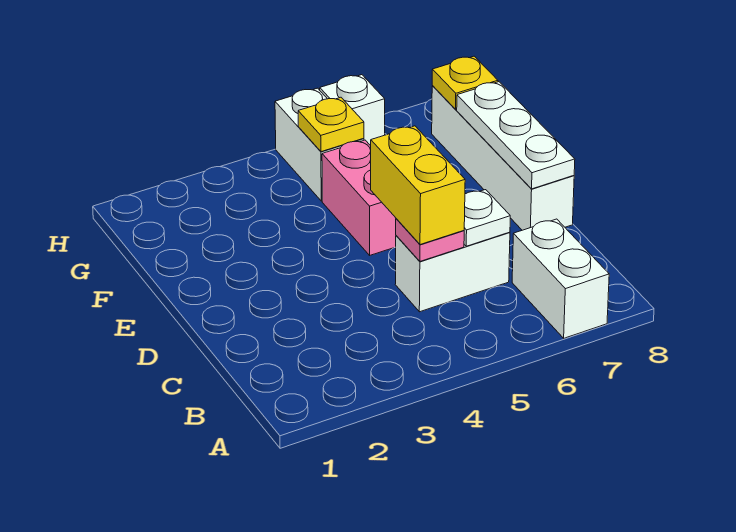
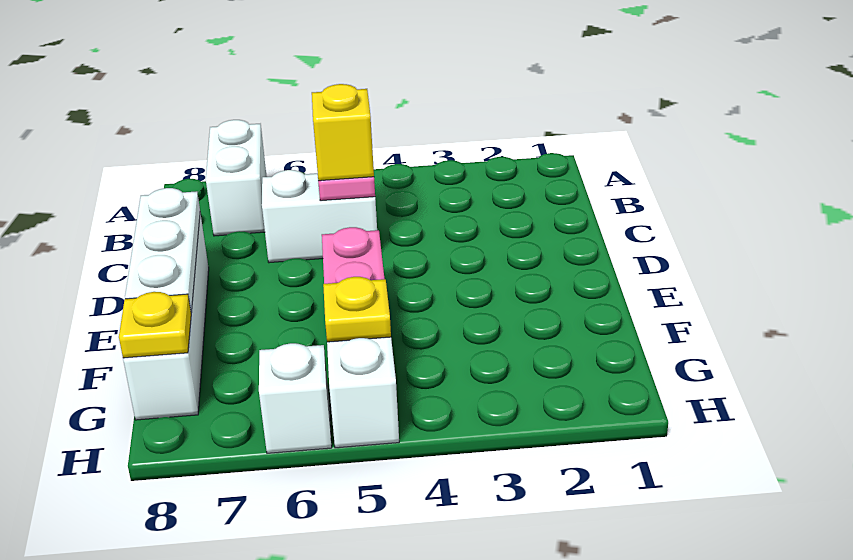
yellow brick C5:D5 level 3 -> yellow brick C5 level 3
white plate C6 level 2 -> none

